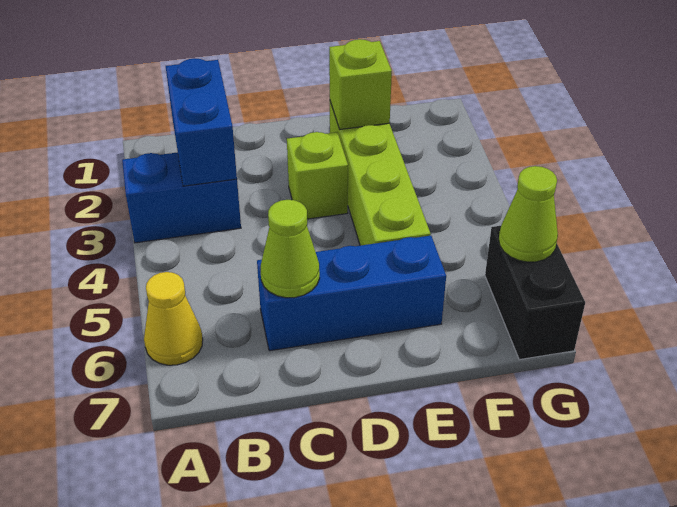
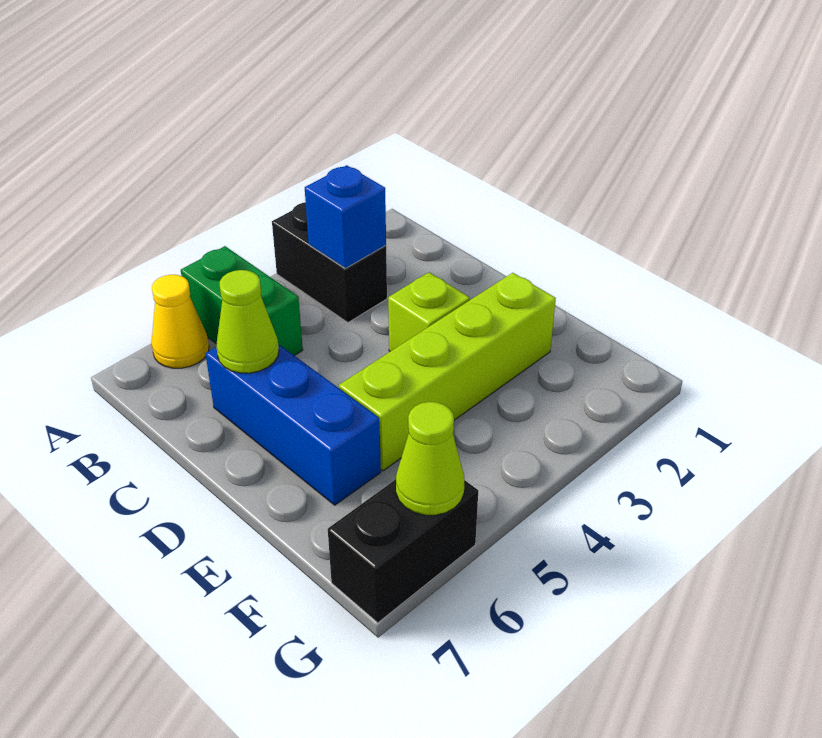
blue brick A3:B3 level 1 -> black brick A3:B3 level 1
none -> green brick A5:B5 level 1
blue brick B2:B3 level 2 -> blue brick B3 level 2
lime brick E2 level 2 -> none

